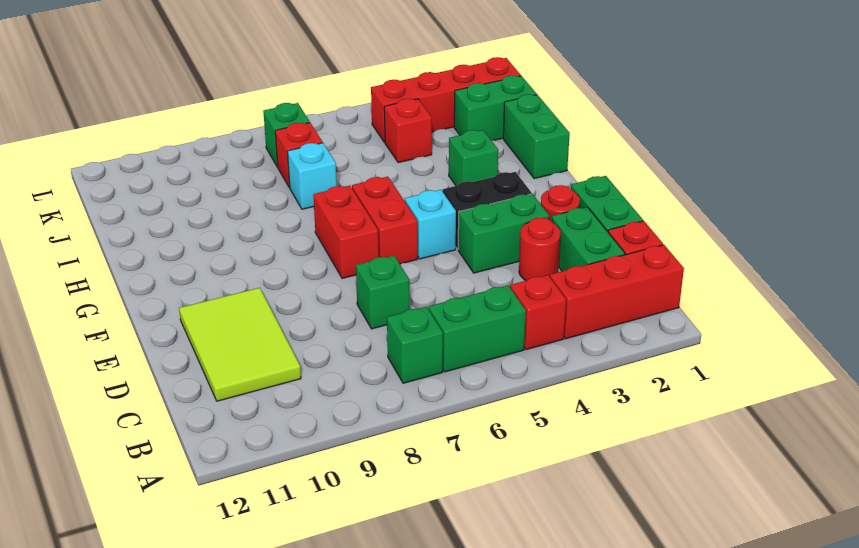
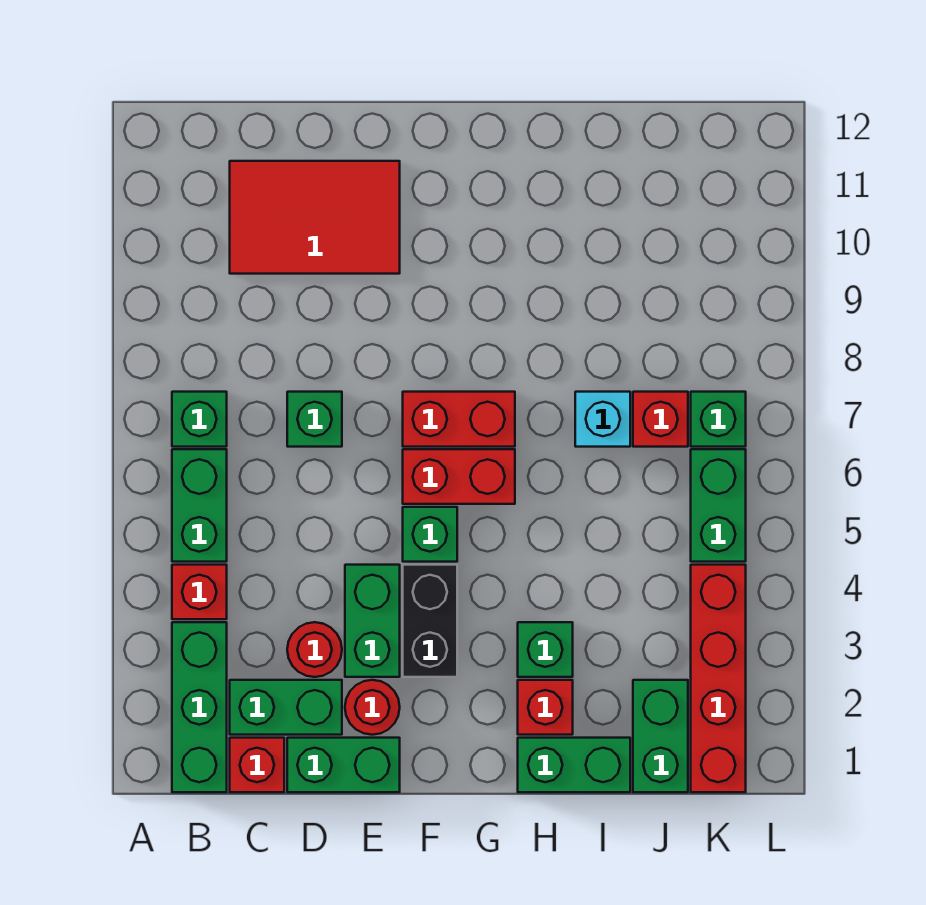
red brick B1:B3 level 1 -> green brick B1:B3 level 1
lime tile C10:E11 level 1 -> red tile C10:E11 level 1
cyan brick F5 level 1 -> green brick F5 level 1
red brick J4 level 1 -> red brick H2 level 1
none -> green brick K5:K6 level 1

